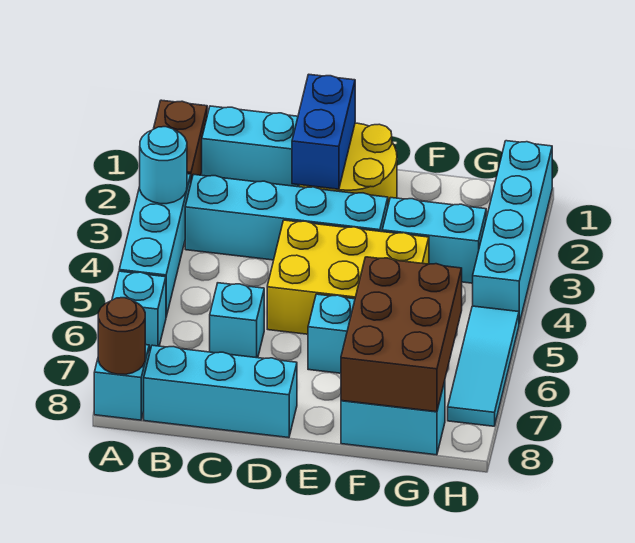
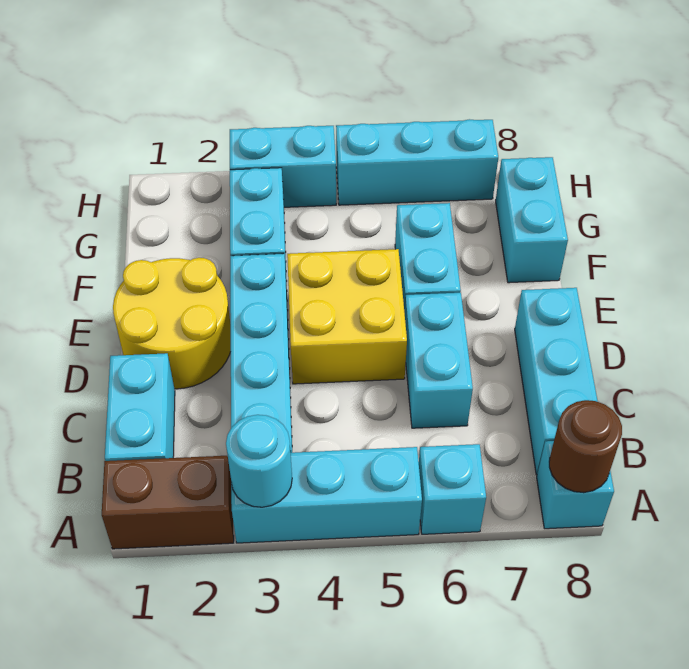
cyan brick C6 level 1 -> cyan brick C6:D6 level 1
blue brick D1:D2 level 2 -> none
yellow brick D4:F5 level 1 -> yellow brick D4:E5 level 1
brown brick F6:G8 level 2 -> none
cyan brick H1:H4 level 1 -> cyan brick H3:H4 level 1
cyan tile H5:H7 level 1 -> cyan brick H5:H7 level 1

